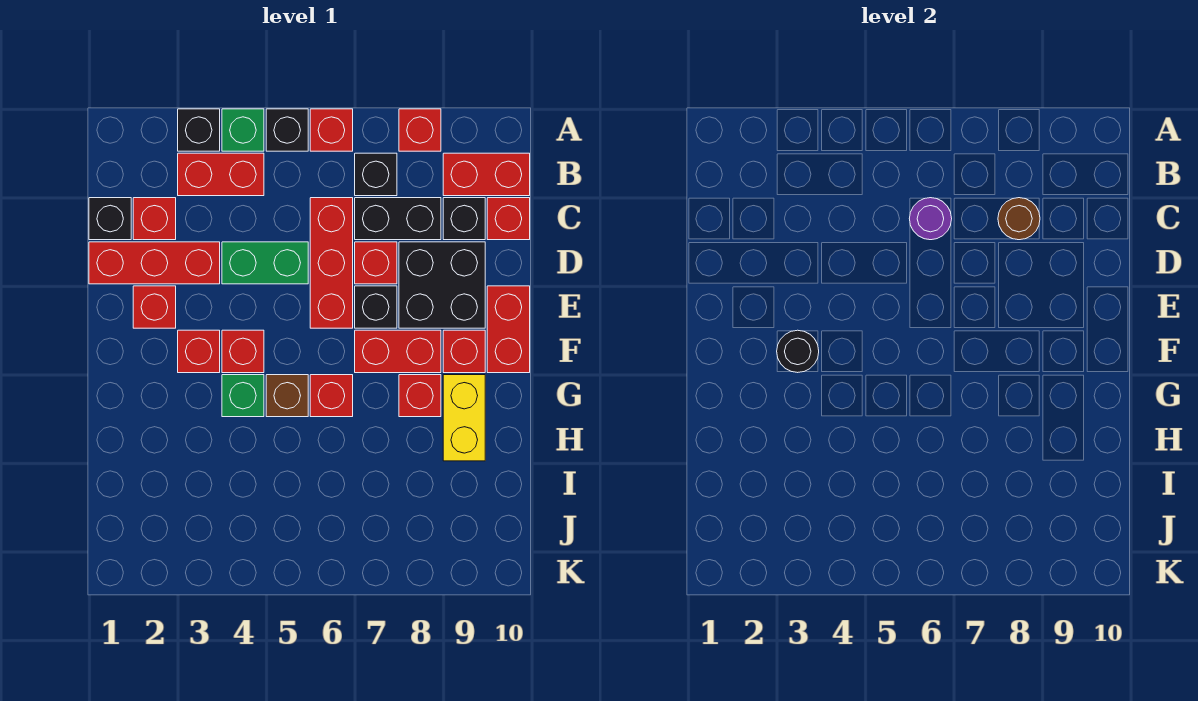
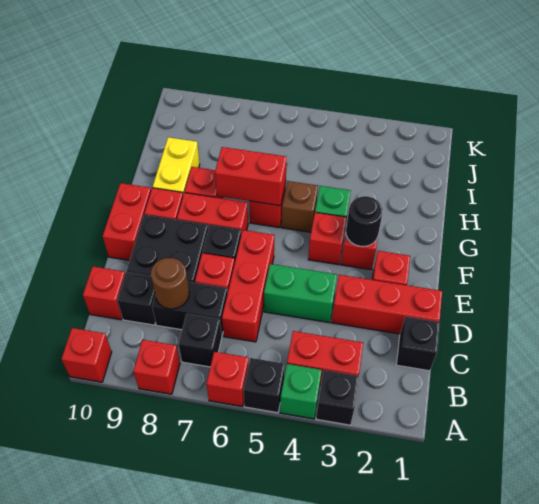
red brick B9:B10 level 1 -> red brick G6:G7 level 2
red brick C2 level 1 -> red brick A10 level 1
purple round brick C6 level 2 -> none

